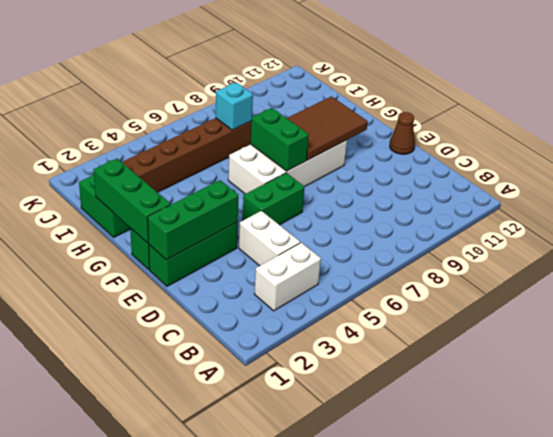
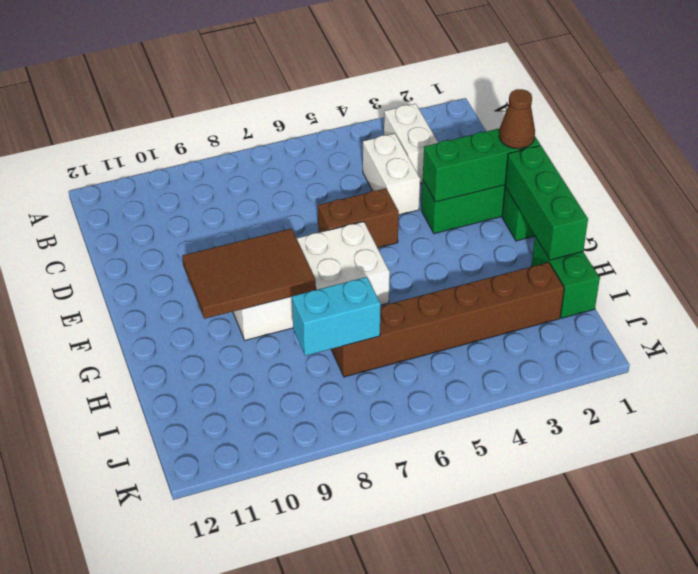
white brick B3:B4 level 1 -> white brick B3:C3 level 1
green brick E5:E6 level 1 -> brown brick E5:E6 level 1
brown cone E12 level 1 -> brown cone E1 level 3
green brick F7:G7 level 2 -> none
cyan brick I7 level 2 -> cyan brick I7:I8 level 2

